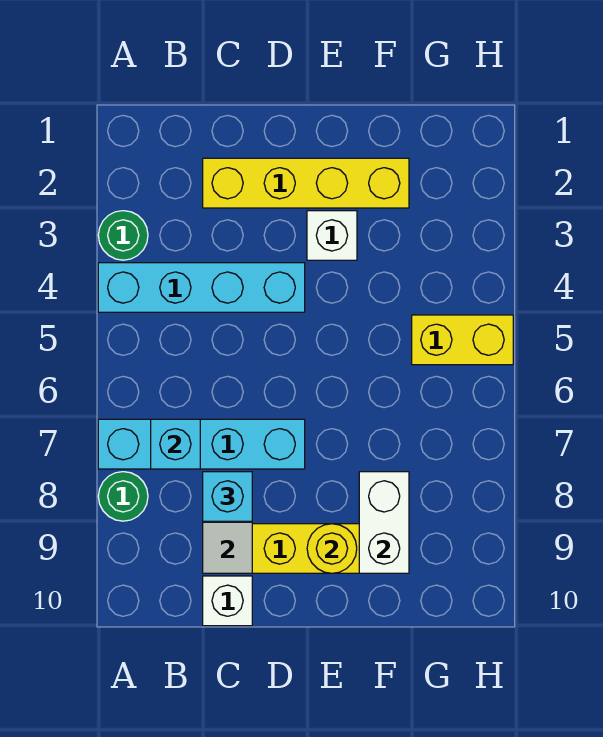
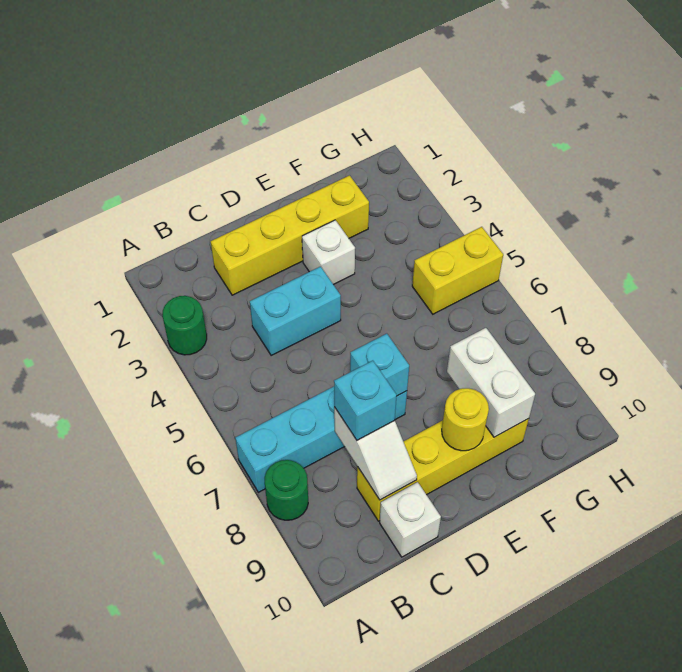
cyan brick A4:D4 level 1 -> cyan brick C4:D4 level 1
cyan brick B7 level 2 -> cyan brick D7 level 2

